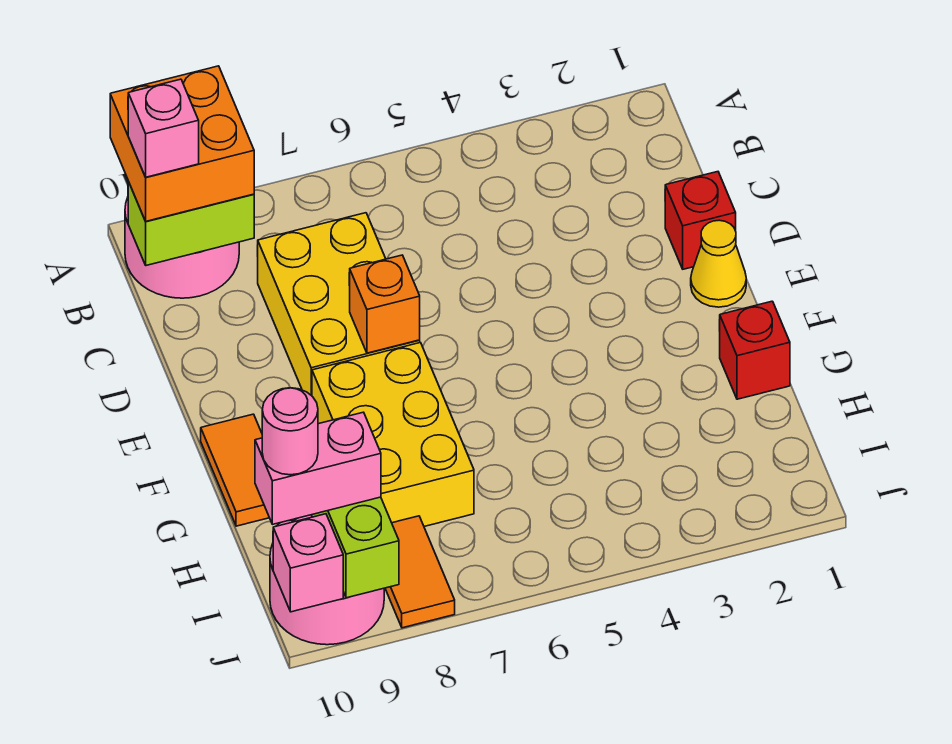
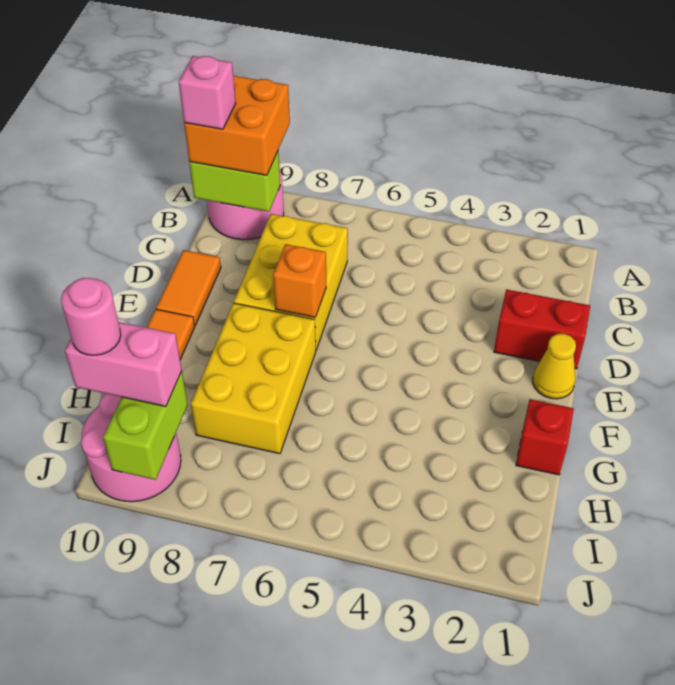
red brick D1 level 1 -> red brick D1:D2 level 1
orange tile I8:J8 level 1 -> orange tile D10:E10 level 1
pink brick J10 level 2 -> none

